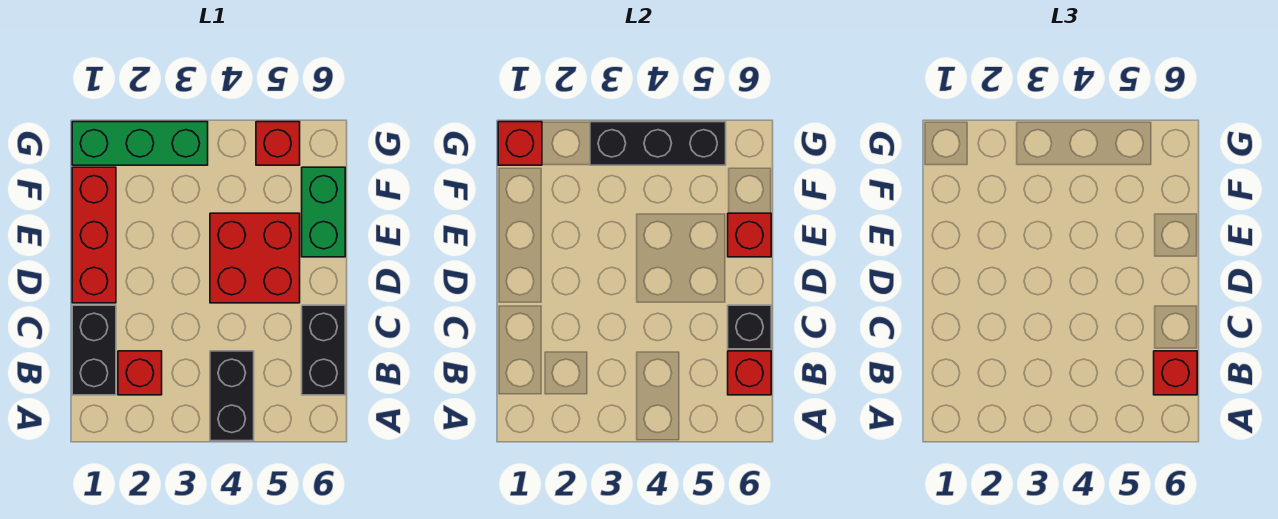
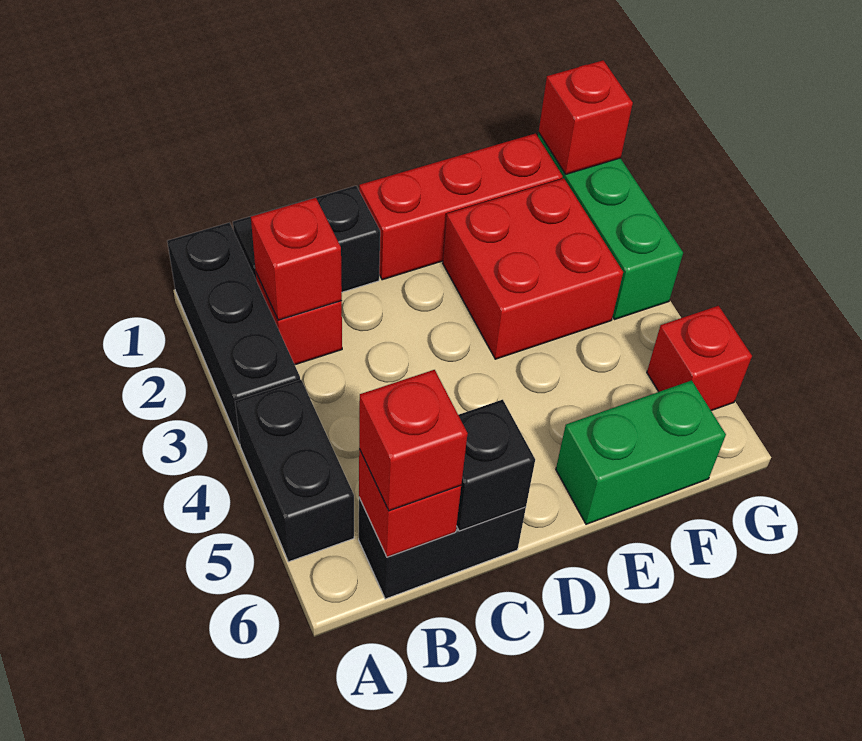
black brick A4:B4 level 1 -> black brick A4:A5 level 1
red brick D4:E5 level 1 -> red brick E2:F3 level 1
red brick E6 level 2 -> red brick B2 level 2
black brick G3:G5 level 2 -> black brick A1:A3 level 1

